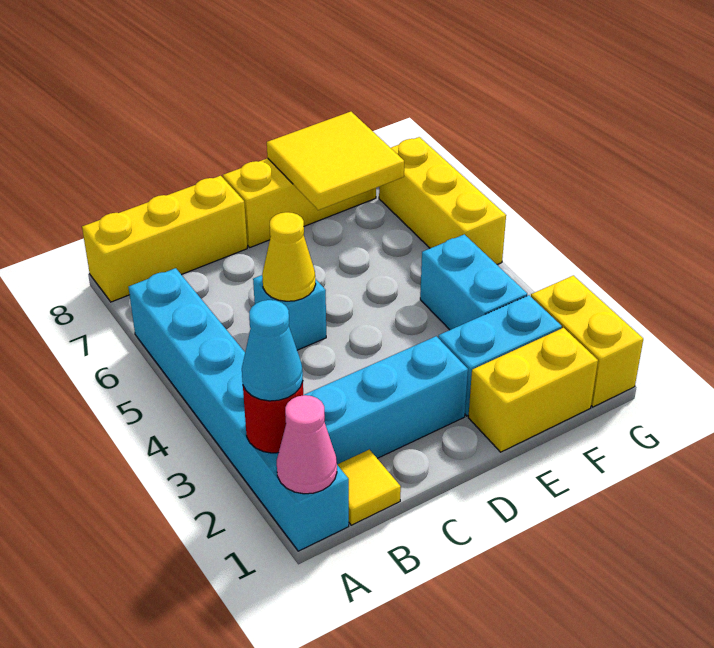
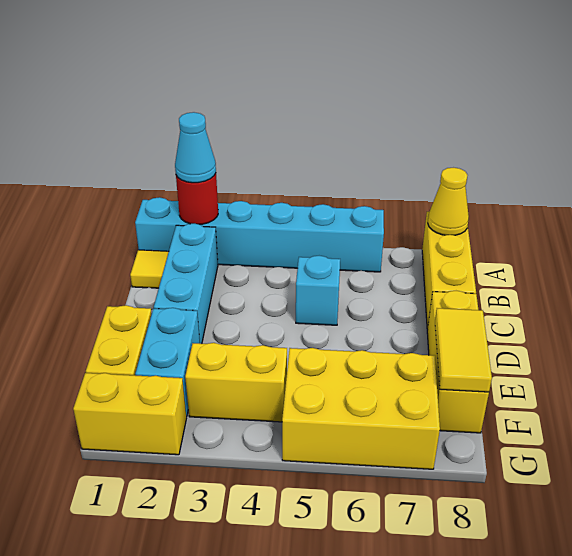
pink cone A1 level 2 -> none
yellow cone C5 level 2 -> yellow cone A8 level 2
yellow tile E7:F8 level 2 -> yellow tile E8:F8 level 2
cyan brick F3:F4 level 1 -> yellow brick F3:F4 level 1
yellow brick G5:G7 level 1 -> yellow brick F5:G7 level 1

